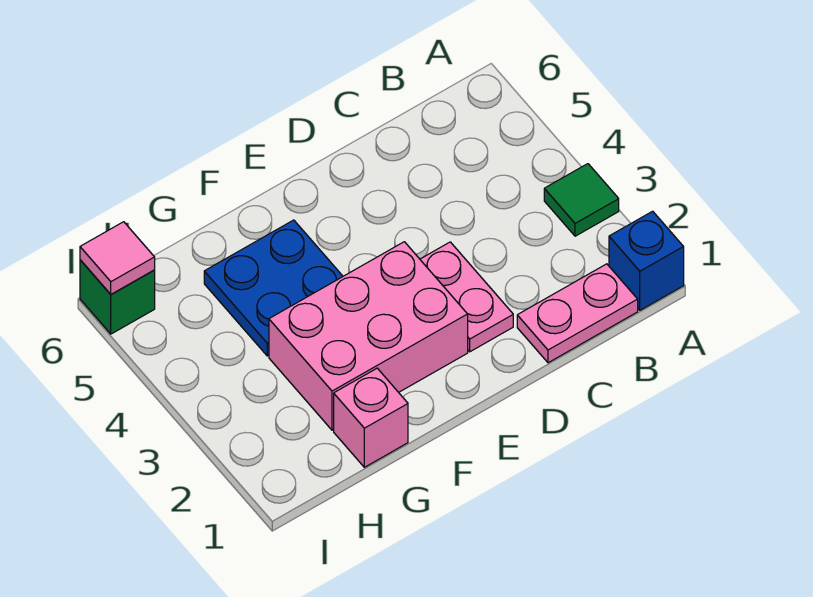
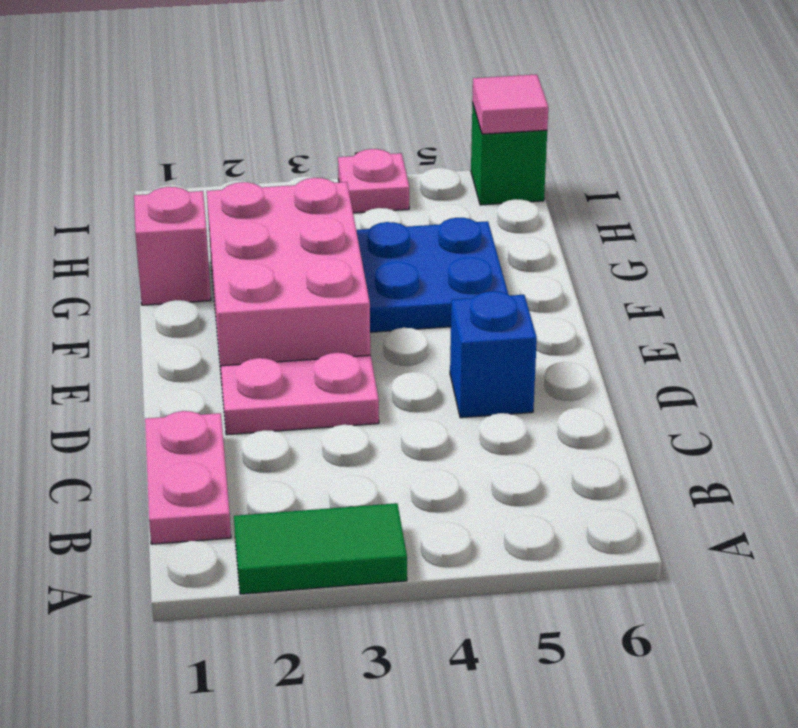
blue brick A1 level 1 -> blue brick D5 level 1
green tile A3 level 1 -> green tile A2:A3 level 1
none -> pink plate I4 level 1

